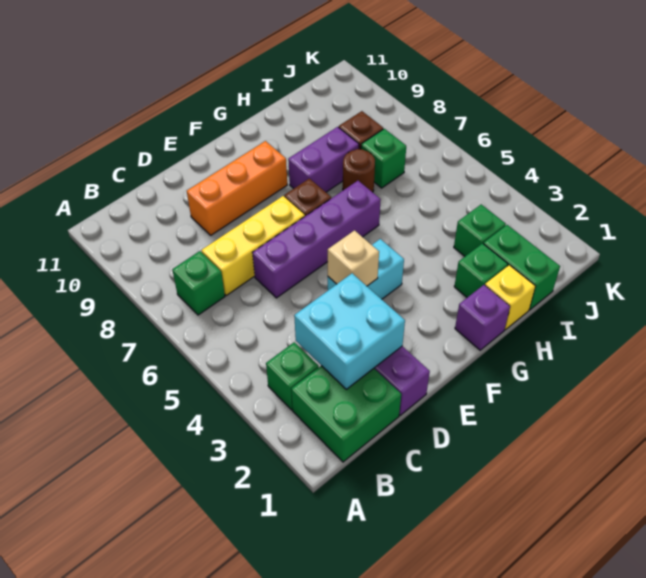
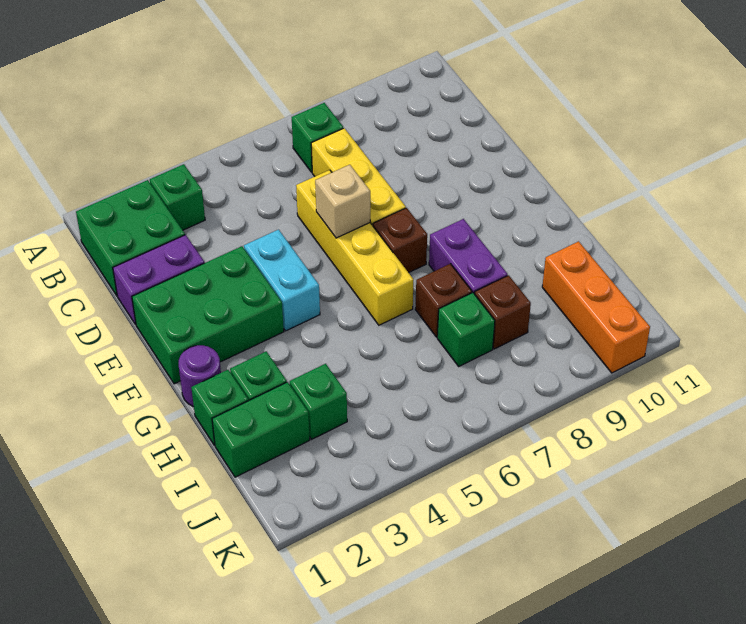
cyan brick C2:D3 level 2 -> none
purple brick D6:G6 level 1 -> yellow brick D6:G6 level 1
orange brick D9:F9 level 1 -> orange brick I10:K10 level 1
none -> green brick E1:F3 level 1
tan brick E4 level 2 -> tan brick E6 level 2
purple brick G1 level 1 -> purple round brick G1 level 1
yellow brick H1 level 1 -> green brick H1 level 1
brown round brick H7 level 1 -> brown brick H7 level 1

